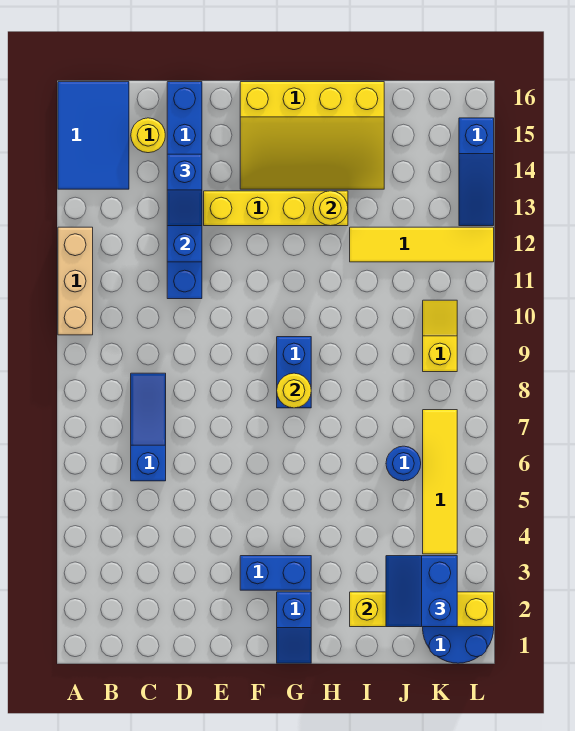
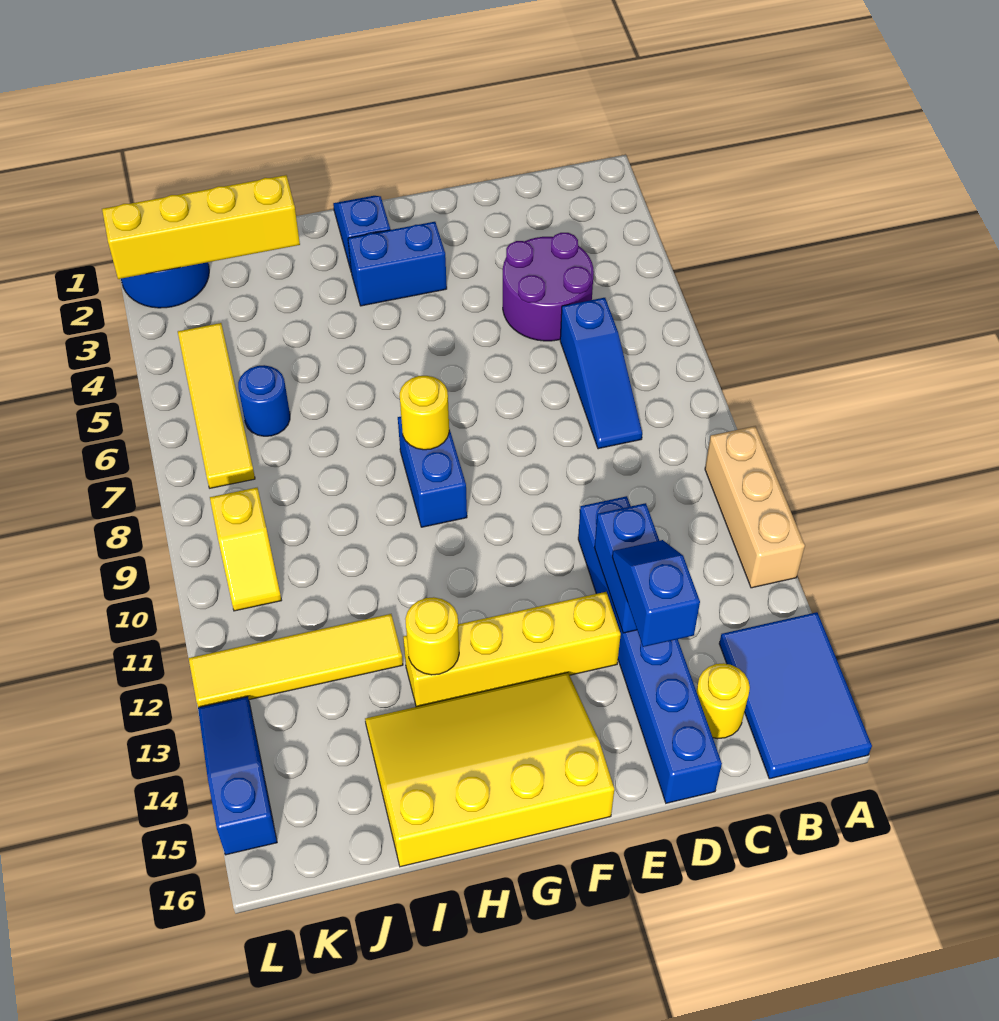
none -> purple round brick C4:D5 level 1
blue slope J2:K3 level 3 top K -> none

